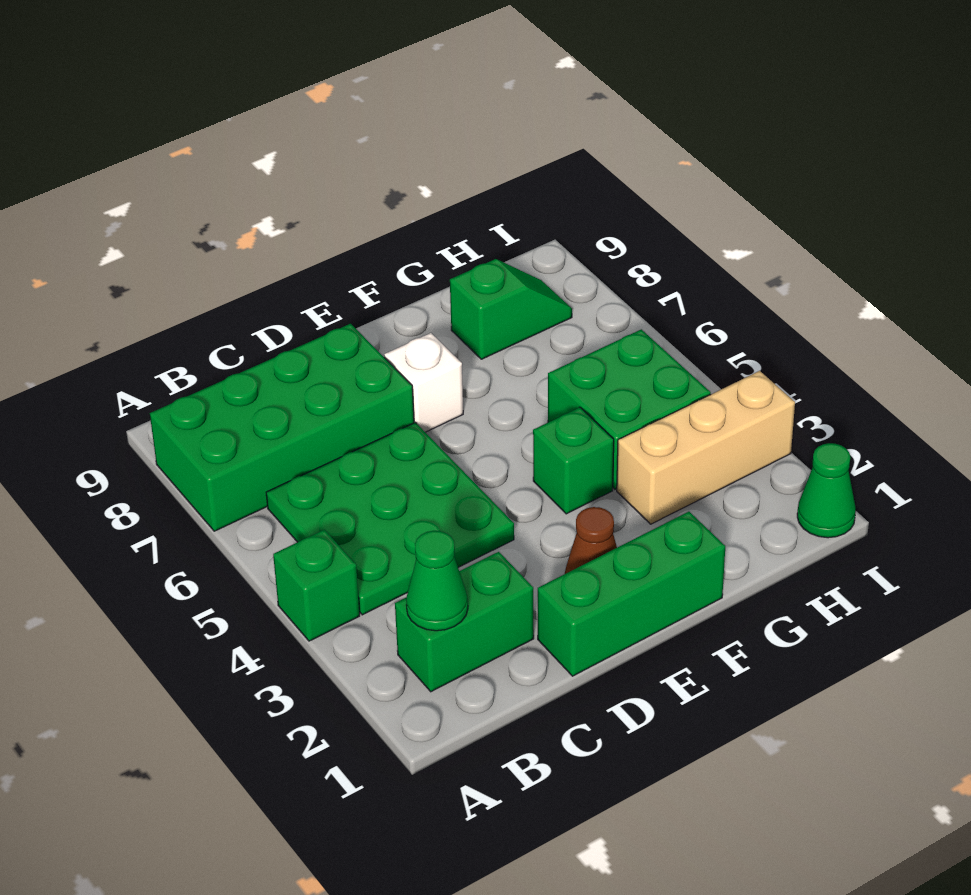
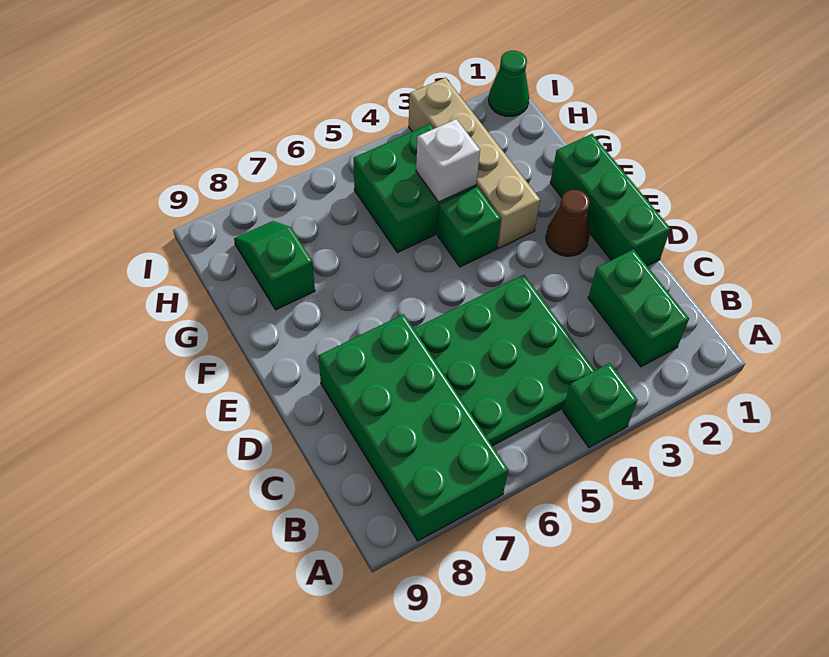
green cone B2 level 2 -> none
white brick E7 level 1 -> white brick G4 level 2
tan brick G3:I3 level 1 -> tan brick F3:I3 level 1

